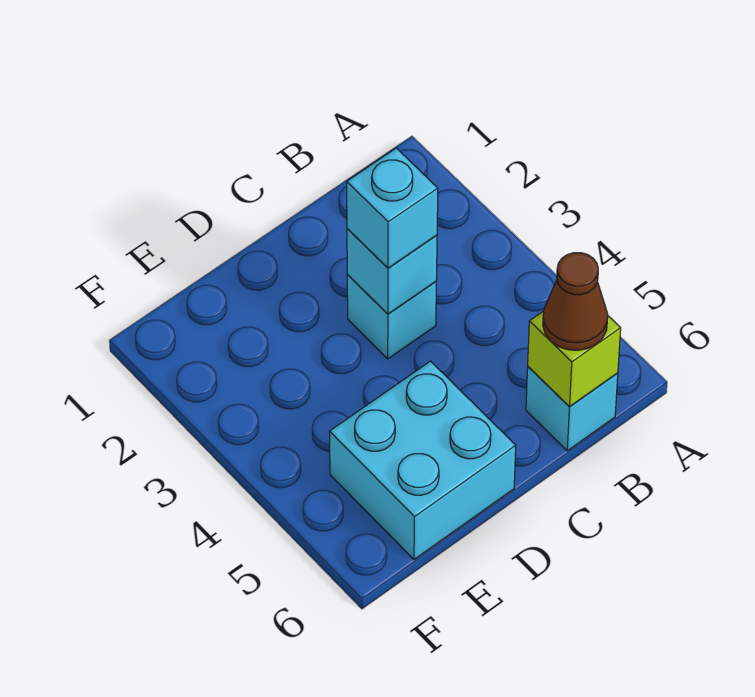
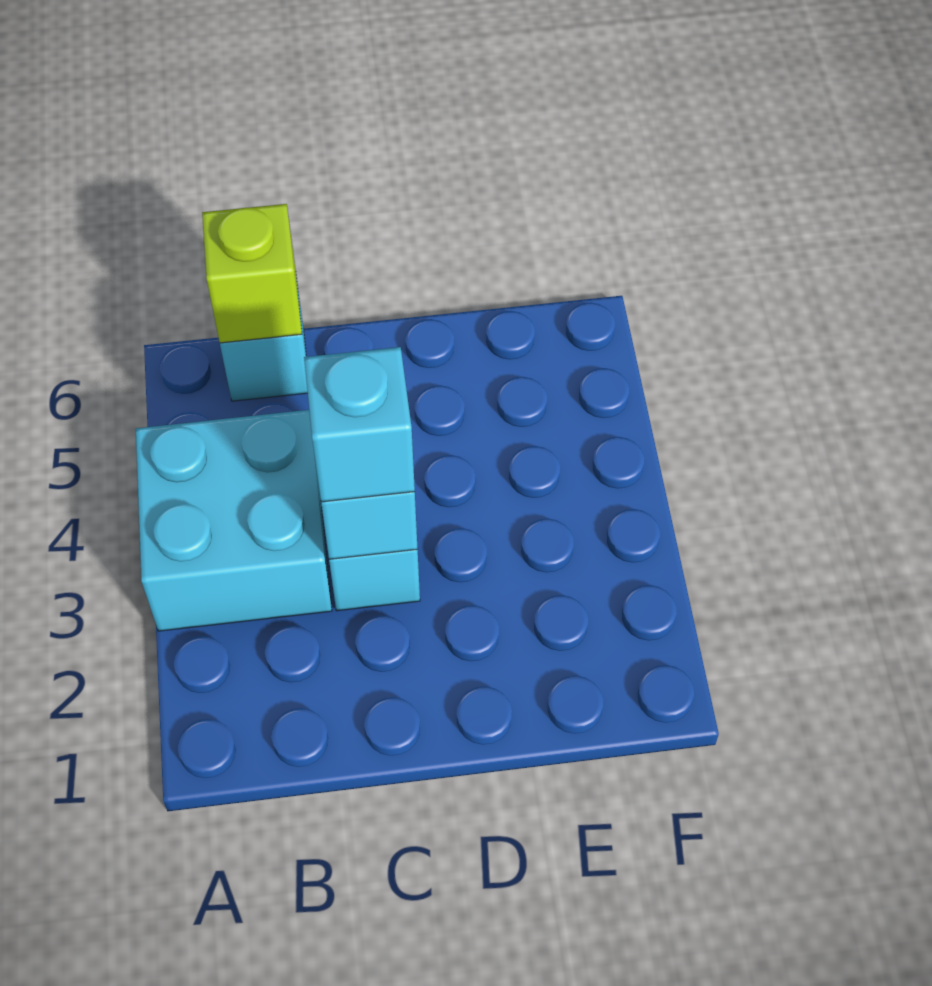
brown cone B6 level 3 -> none
cyan brick D5:E6 level 1 -> cyan brick A3:B4 level 1

